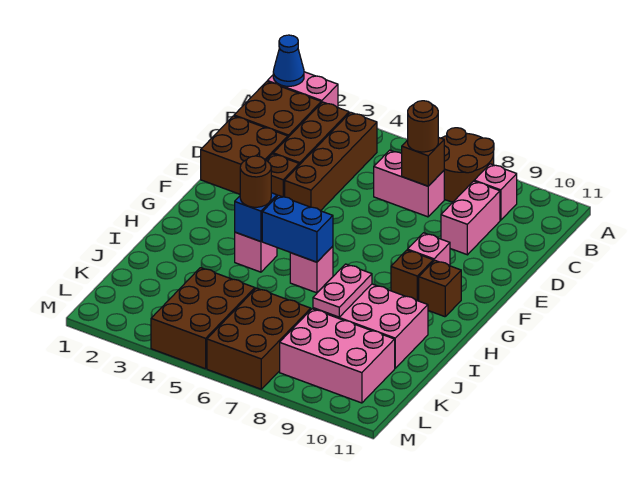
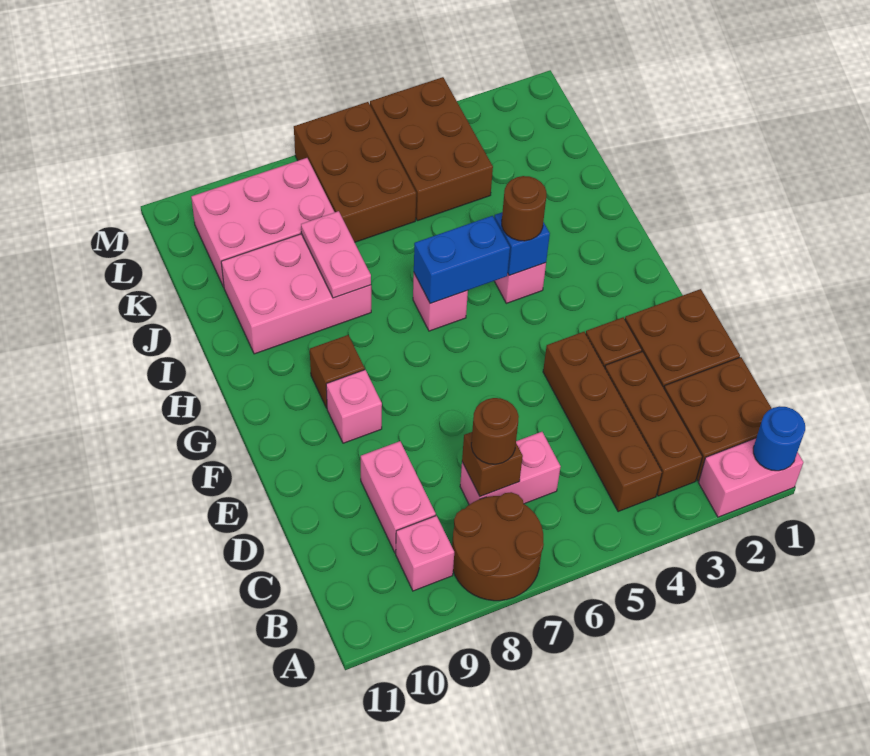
blue cone A1 level 2 -> blue round brick A1 level 2
brown brick G10 level 1 -> none

